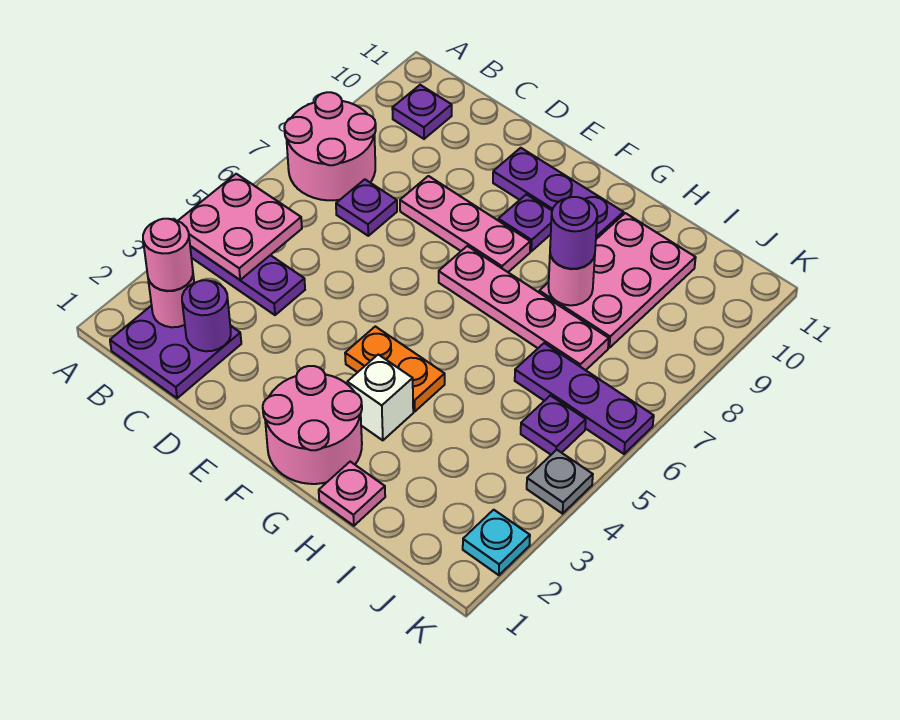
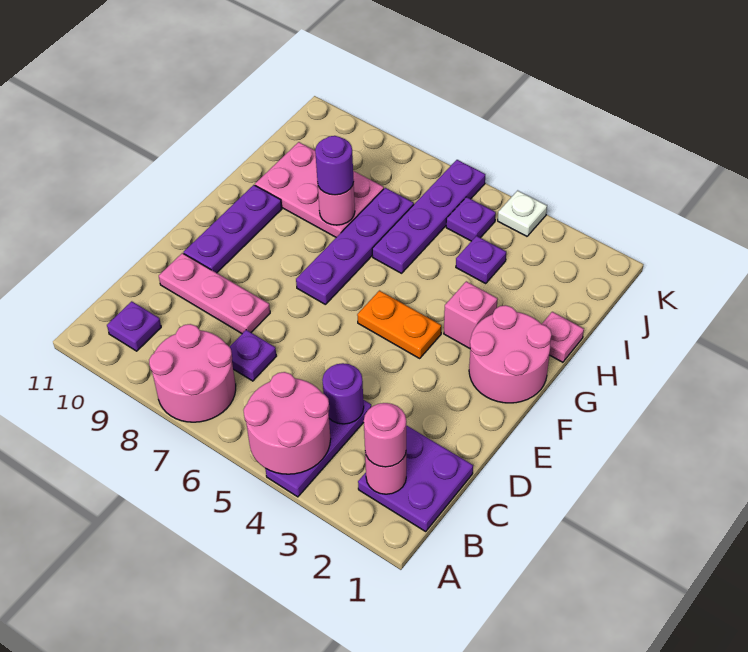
pink plate A4:B5 level 2 -> pink round brick A4:B5 level 2
purple round brick C2 level 2 -> purple round brick C4 level 2
pink plate D8:F8 level 1 -> pink plate D8:D10 level 1
orange plate F4:G4 level 1 -> orange plate F4:F5 level 1
pink plate F7:I7 level 1 -> purple plate F7:I7 level 1
purple plate F9 level 1 -> purple plate I4 level 1
white brick G3 level 1 -> pink brick G3 level 1
purple plate I6:K6 level 1 -> purple plate H6:K6 level 1
cyan plate K2 level 1 -> none
grey plate K4 level 1 -> white plate K4 level 1

